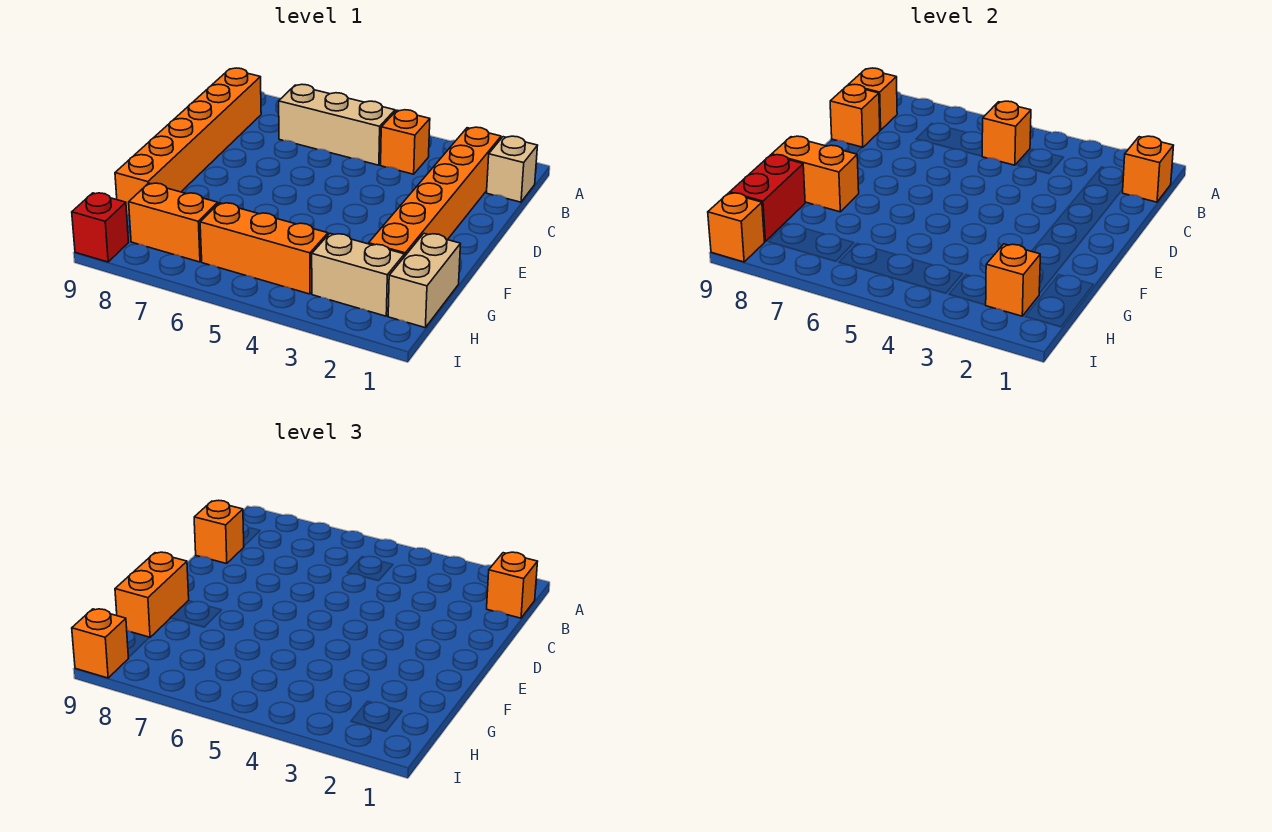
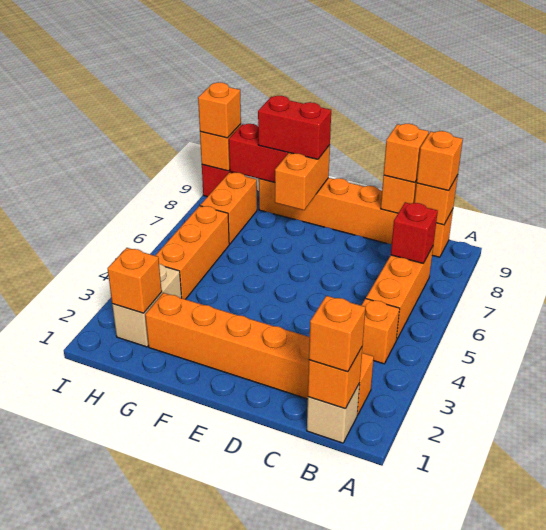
tan brick B5:B7 level 1 -> orange brick B5:B7 level 1
orange brick B5 level 2 -> orange brick B9 level 3
none -> red brick B7 level 2
orange brick F9:G9 level 3 -> red brick F9:G9 level 3
tan brick G1:H1 level 1 -> none

